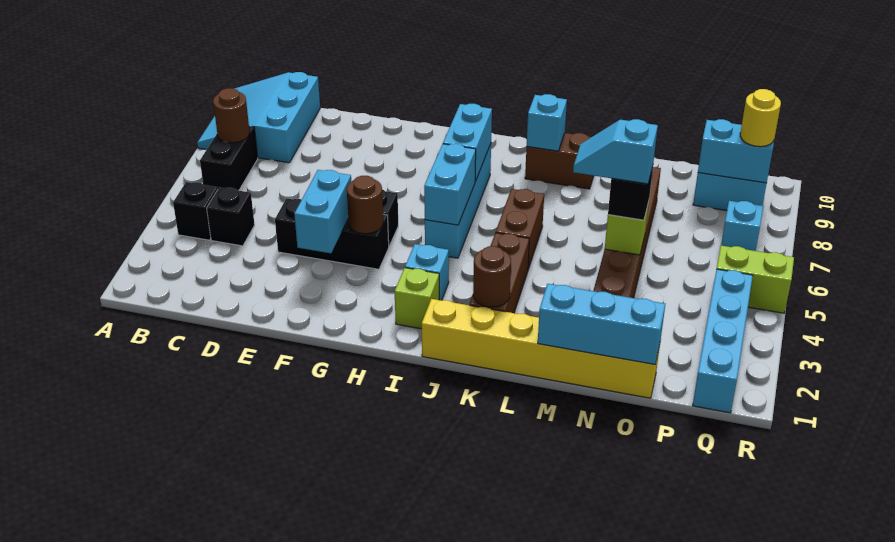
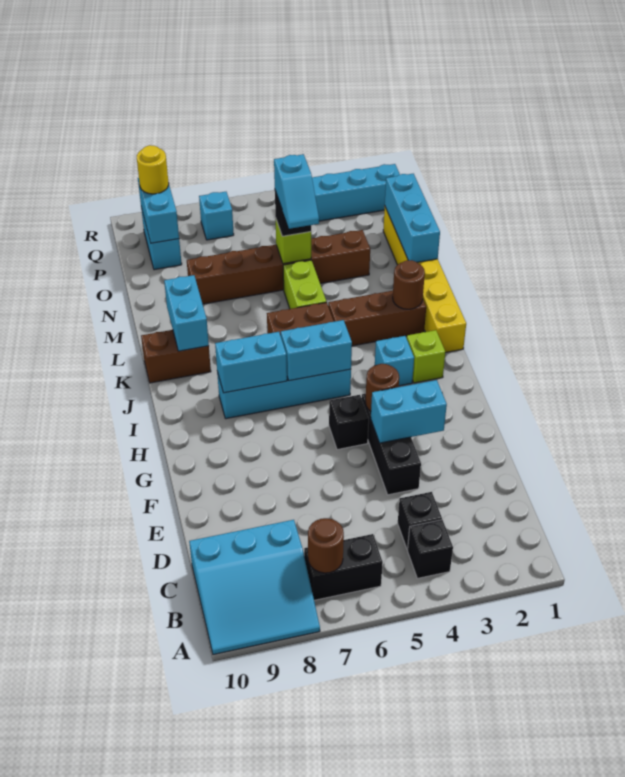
brown brick K9:L9 level 1 -> brown brick K9:K10 level 1
cyan brick K9 level 2 -> cyan brick K9:L9 level 2
lime brick Q5:R5 level 1 -> lime brick L5:M5 level 1

